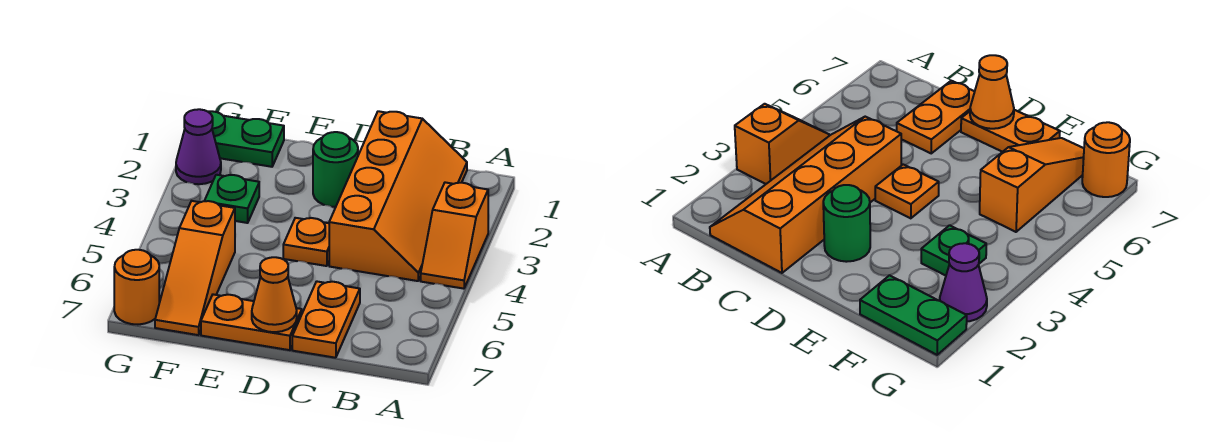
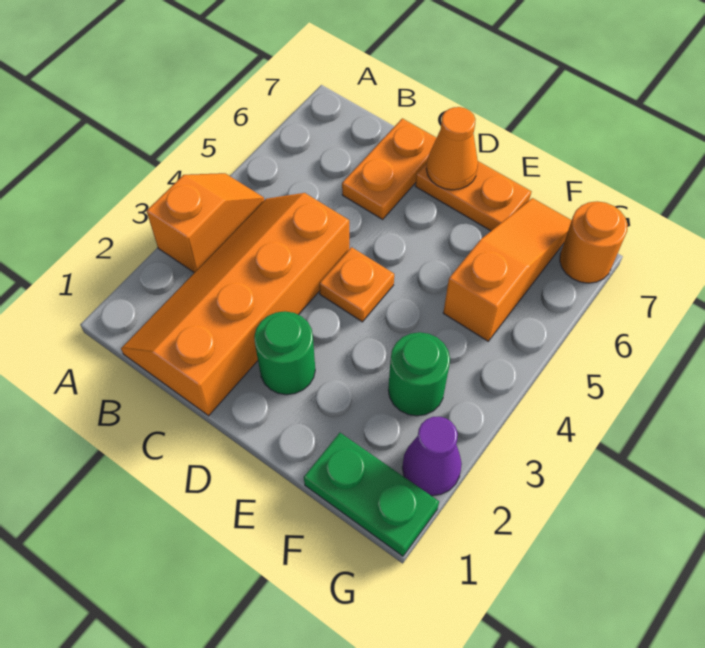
green plate F3 level 1 -> green round brick F3 level 1

